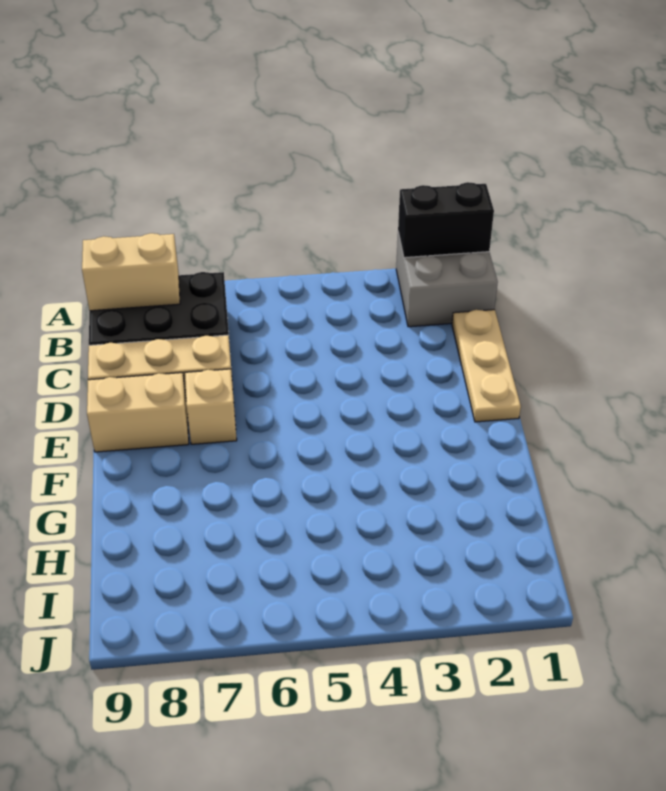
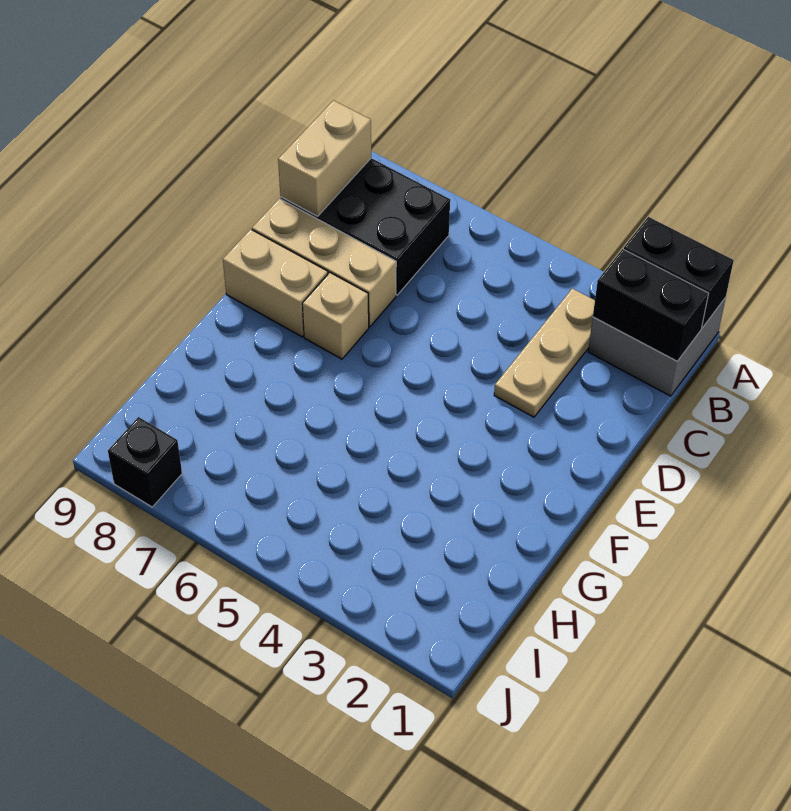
none -> black brick B1:B2 level 2
tan brick B8:B9 level 2 -> tan brick B9:C9 level 2
tan plate C1:E1 level 1 -> tan plate B3:D3 level 1
none -> black brick J8 level 1

